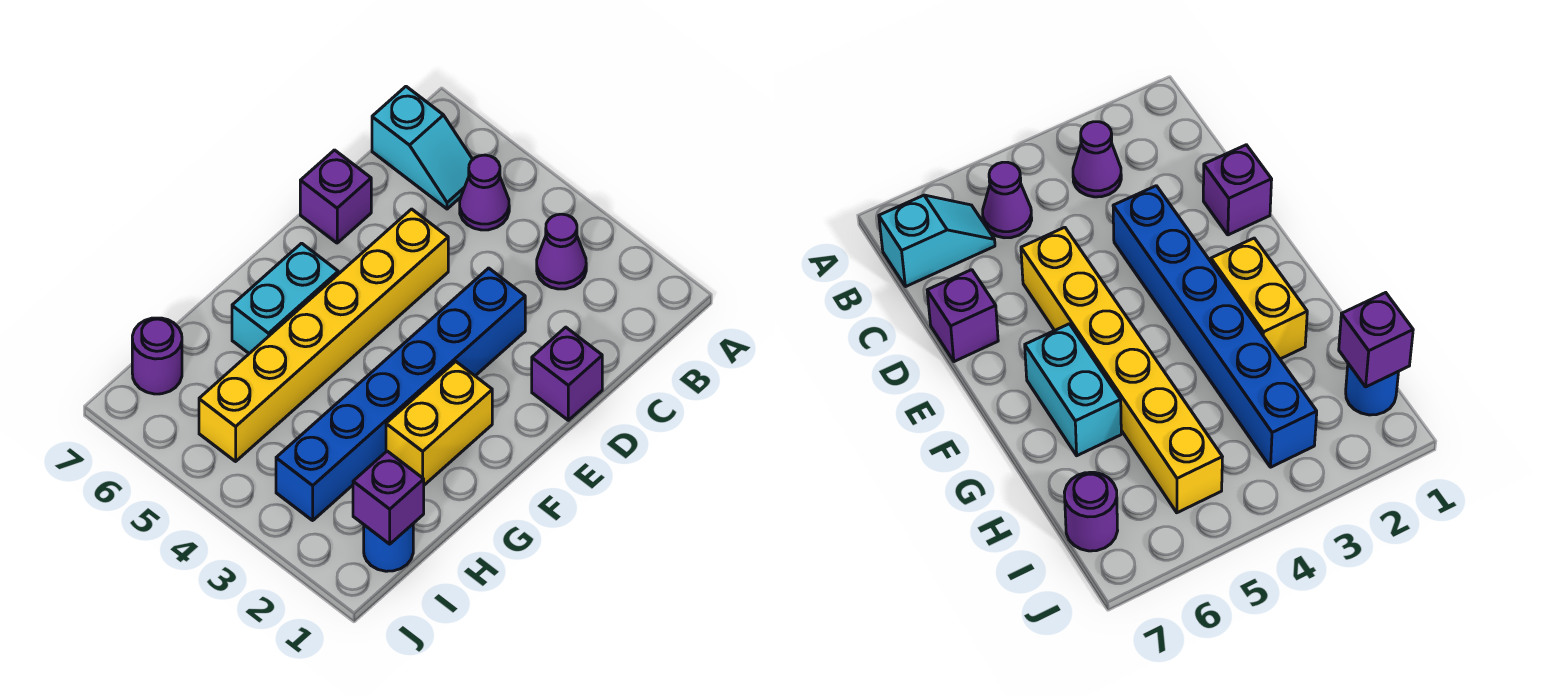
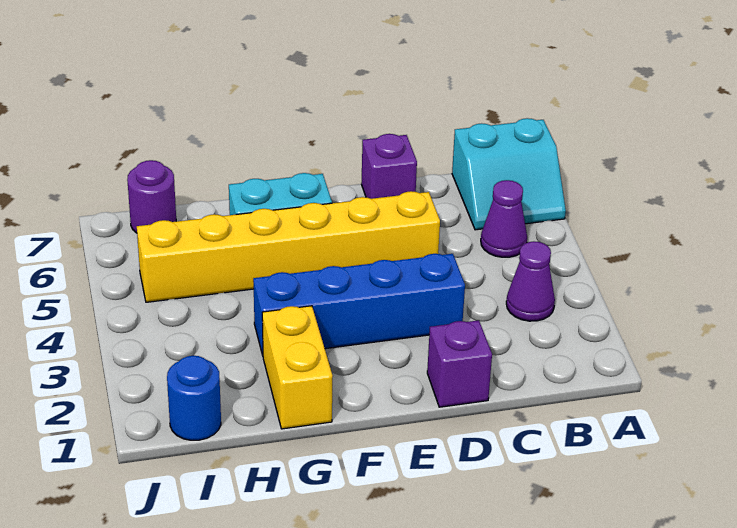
cyan slope B6:B7 level 1 top 7 -> cyan slope A6:B7 level 1 top 7
blue brick D3:I3 level 1 -> blue brick D3:G3 level 1
yellow brick F2:G2 level 1 -> yellow brick G1:G2 level 1
purple brick I1 level 2 -> none

